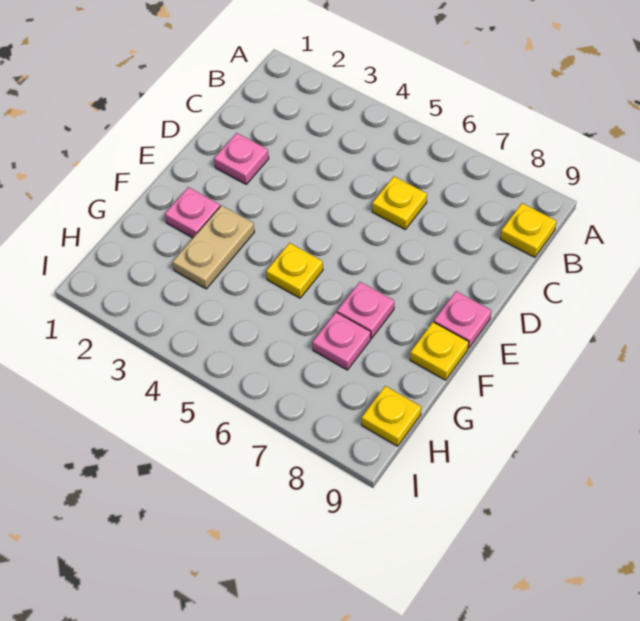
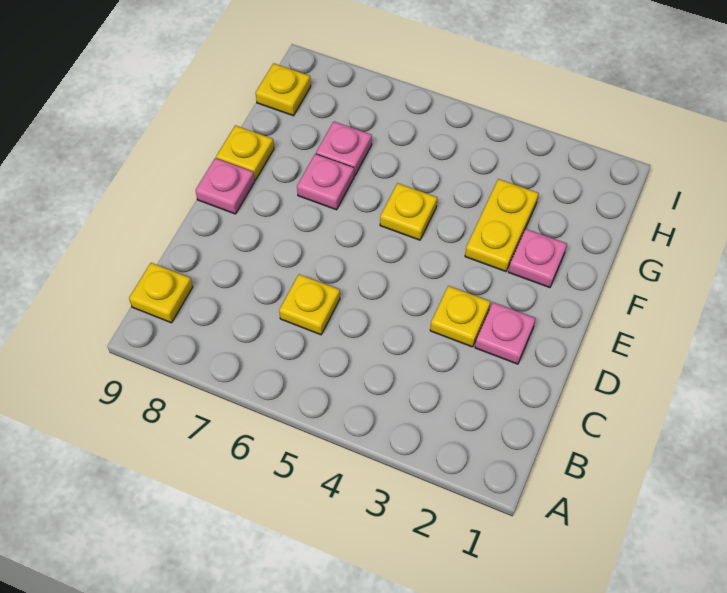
none -> yellow plate D3 level 1
tan plate F3:G3 level 1 -> yellow plate F3:G3 level 1

